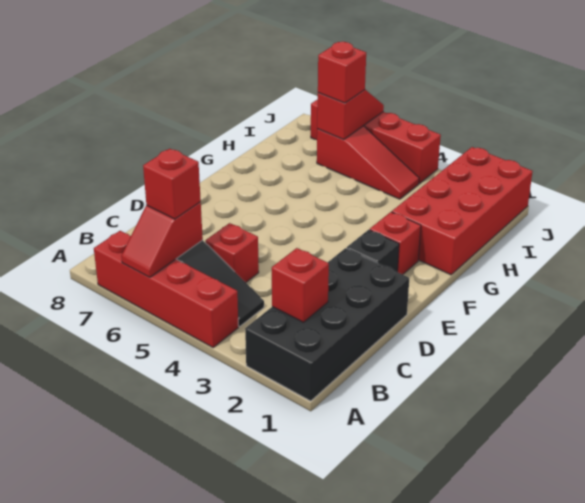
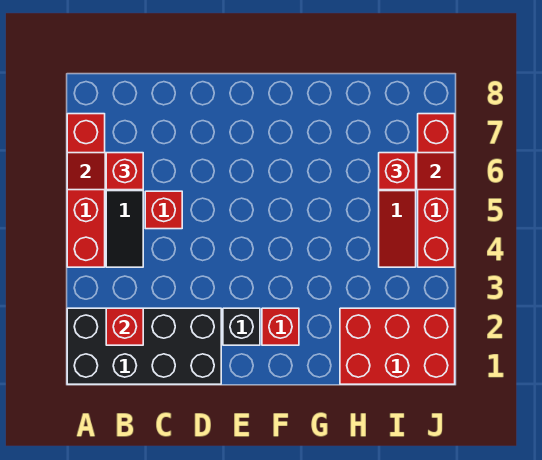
red brick G1:J2 level 1 -> red brick H1:J2 level 1

